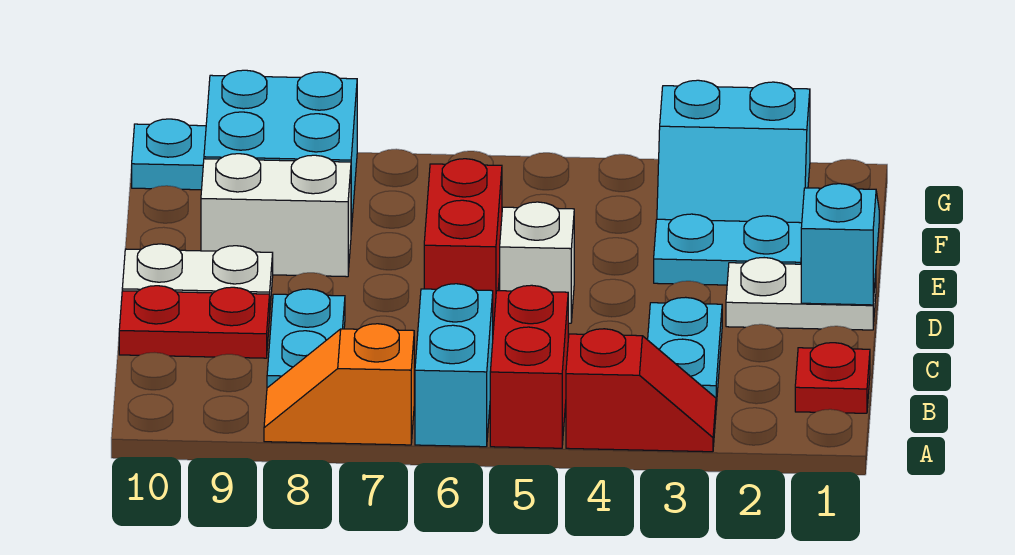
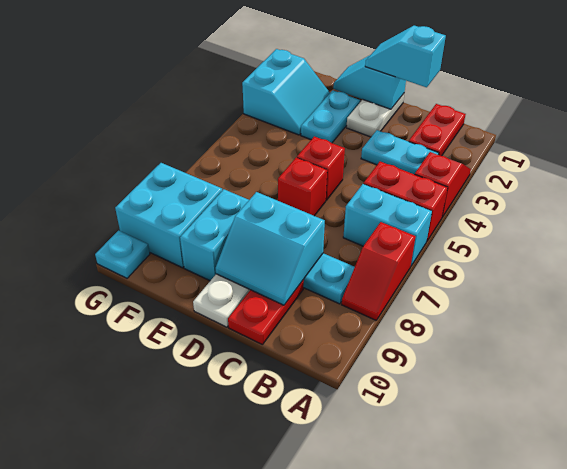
orange slope A7:A8 level 1 top 7 -> red slope A7:A8 level 1 top 7
red plate B1 level 1 -> red plate B1:B2 level 1
none -> cyan slope C1:D1 level 3 top C
none -> cyan slope C8:D9 level 2 top 8
white brick D5 level 1 -> red brick D5 level 1
red brick D6:E6 level 1 -> red brick D6 level 1
white brick E8:E9 level 1 -> cyan brick E8:E9 level 1

